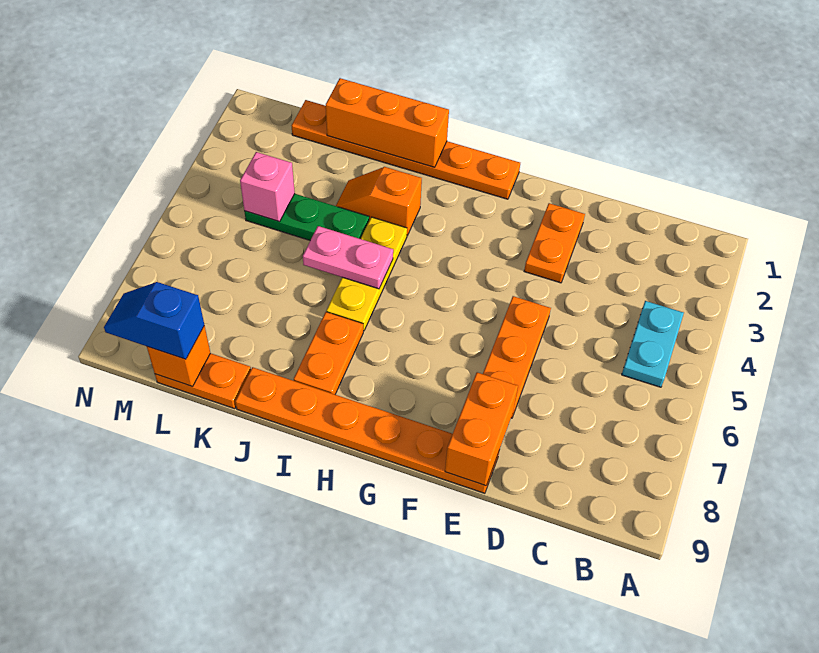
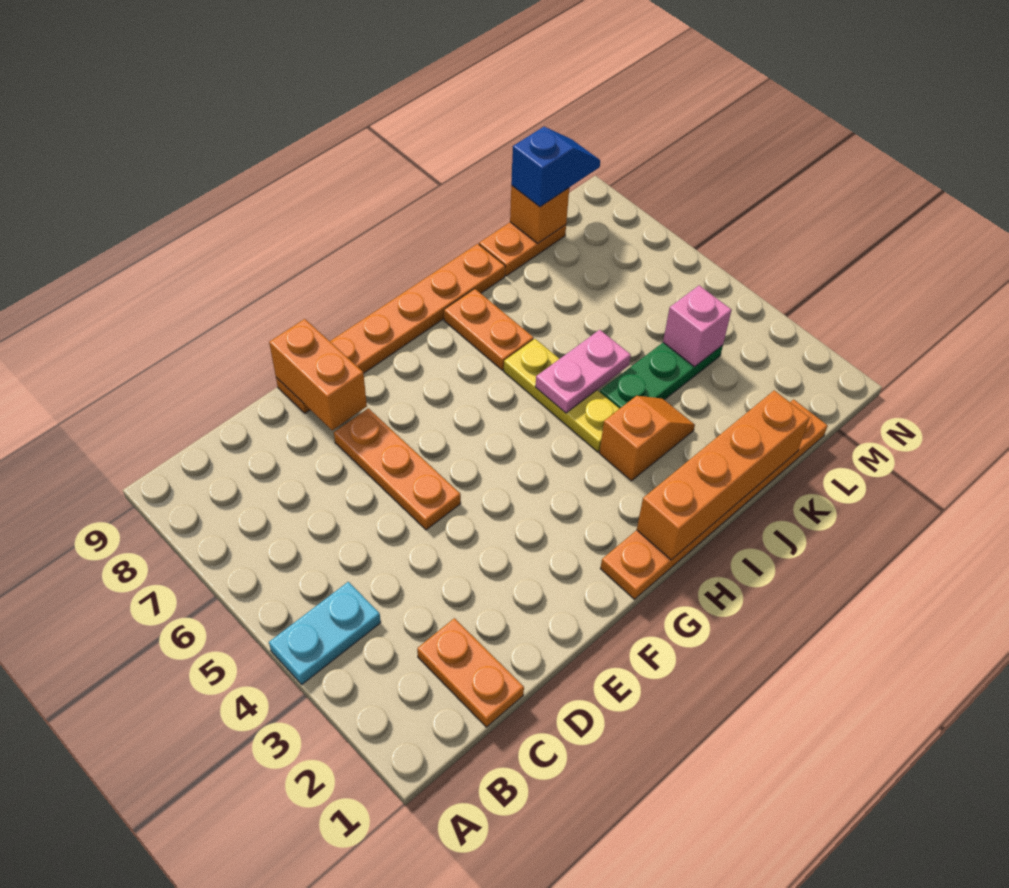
cyan plate B4:B5 level 1 -> cyan plate A4:B4 level 1
orange plate E2:E3 level 1 -> orange plate C1:C2 level 1
orange brick I1:K1 level 2 -> orange brick H1:K1 level 2

